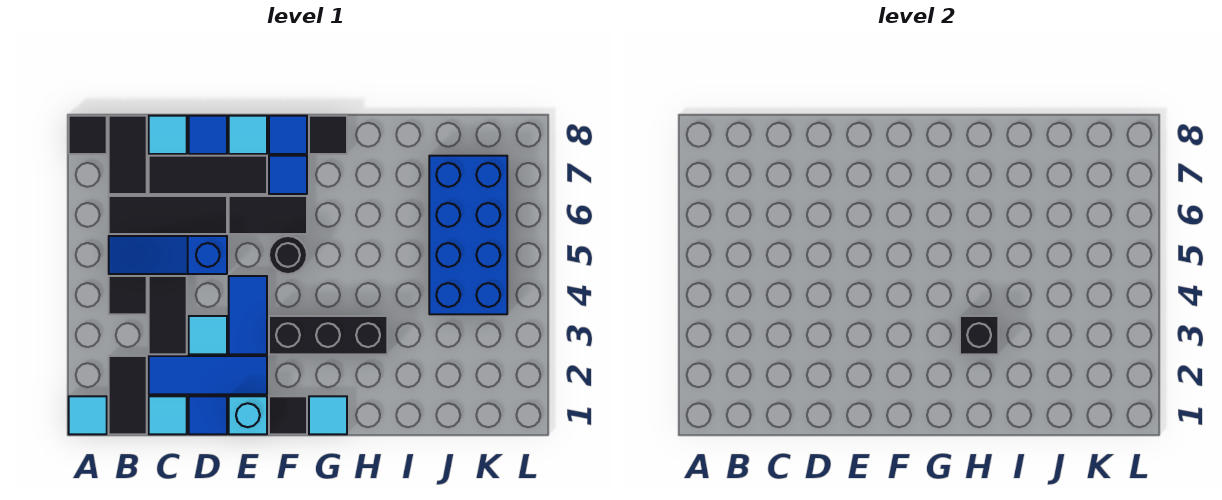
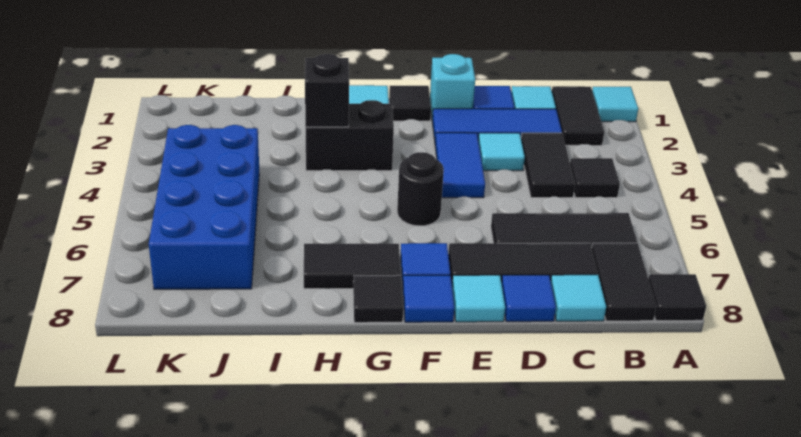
blue slope B5:D5 level 1 top D -> none
black tile E6:F6 level 1 -> black tile G7:H7 level 1
black brick F3:H3 level 1 -> black brick G3:H3 level 1

